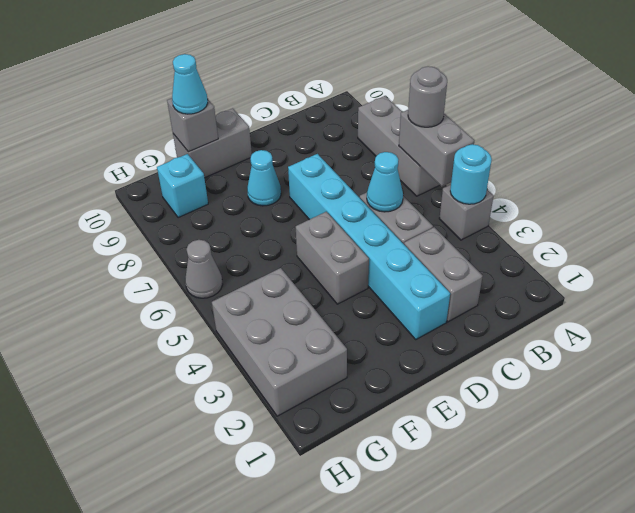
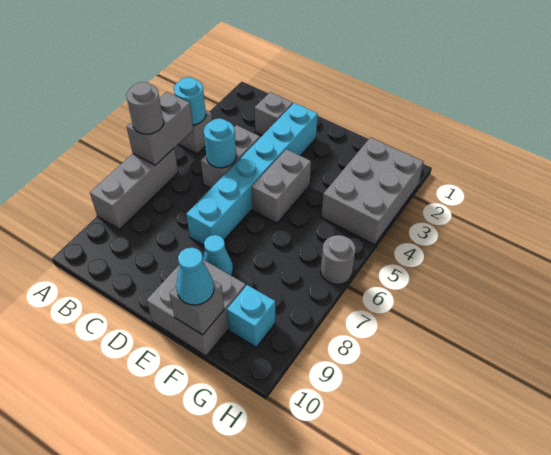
grey brick C2:C3 level 1 -> grey brick C2 level 1
cyan cone C5 level 2 -> cyan round brick C5 level 2
grey brick E10:F10 level 1 -> grey brick E9:F10 level 1
grey cone H6 level 1 -> grey round brick H6 level 1

